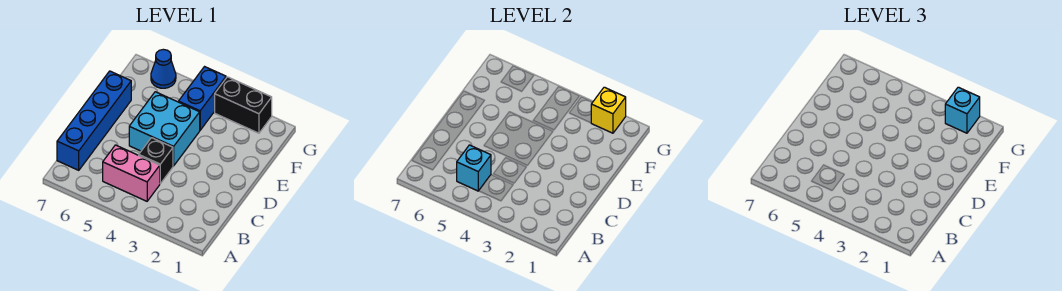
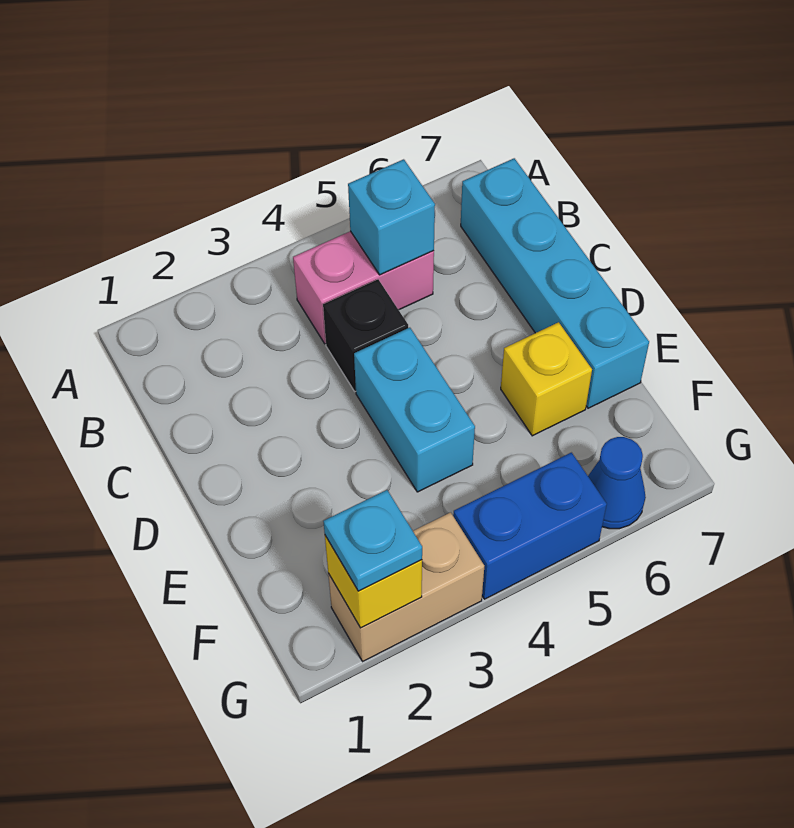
blue brick B7:E7 level 1 -> cyan brick B7:E7 level 1
cyan brick D4:E5 level 1 -> cyan brick D4:E4 level 1
none -> yellow brick E6 level 1
blue brick F4:G4 level 1 -> blue brick G4:G5 level 1
black brick G2:G3 level 1 -> tan brick G2:G3 level 1
cyan brick G2 level 3 -> cyan plate G2 level 3

